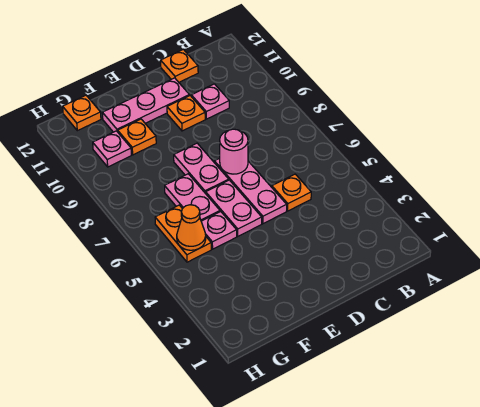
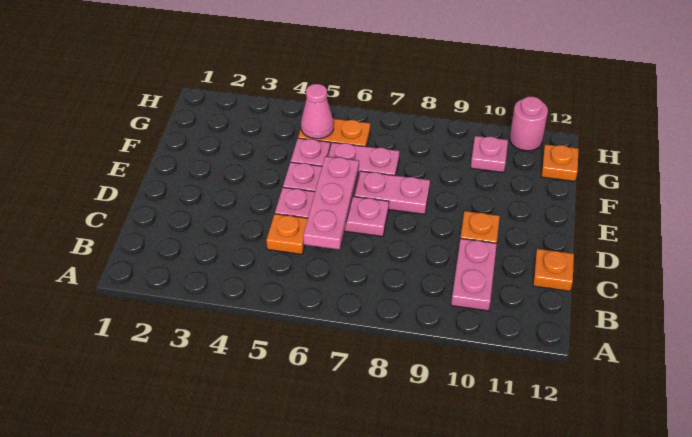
pink plate C10 level 1 -> pink plate B10:C10 level 1
pink round brick D7 level 2 -> pink round brick H11 level 1
pink plate D11:F11 level 1 -> pink plate C6:E6 level 2
orange plate F10 level 1 -> none
orange cone G5 level 2 -> pink cone G5 level 2

